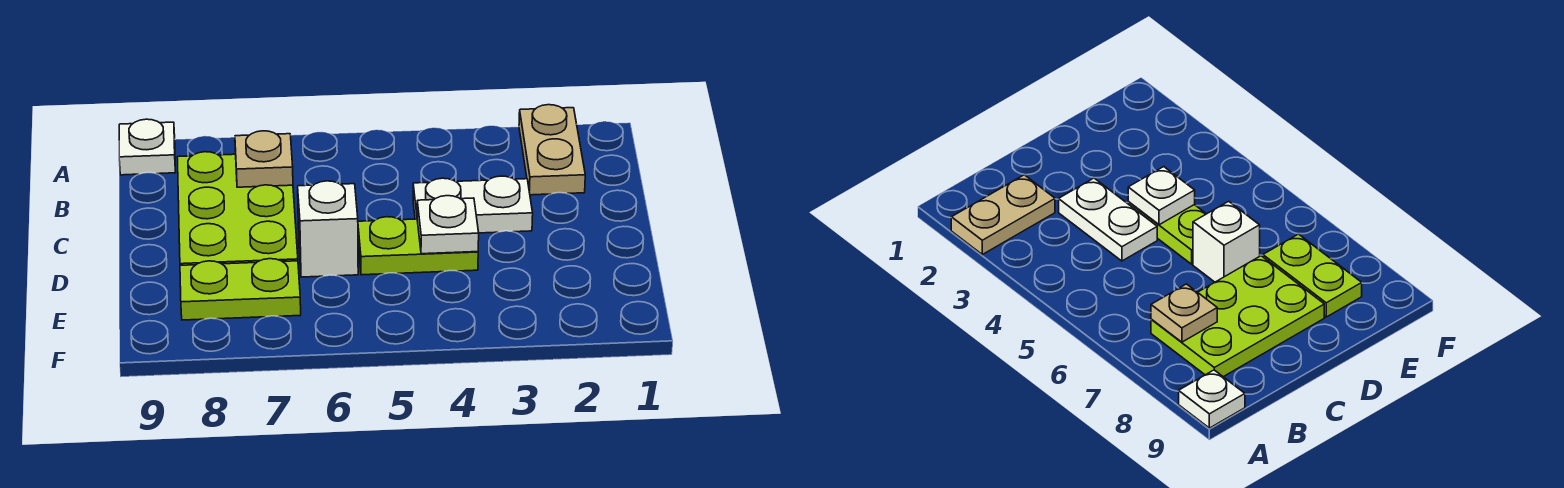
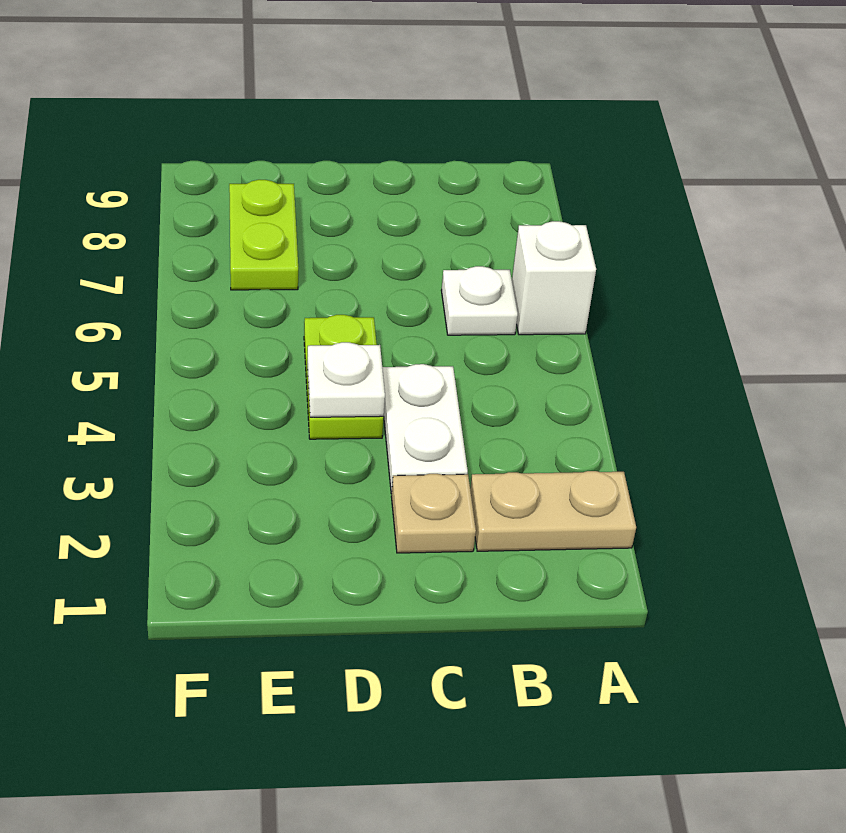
white plate A9 level 1 -> white plate B6 level 1
lime plate B7:D8 level 1 -> none
tan plate B7 level 2 -> tan plate C2 level 1
white brick D6 level 1 -> white brick A6 level 1

